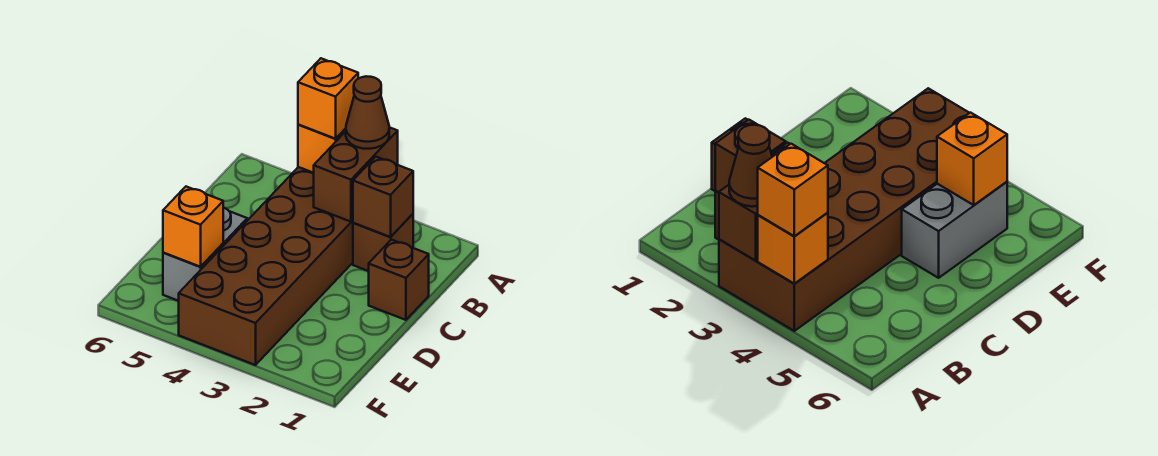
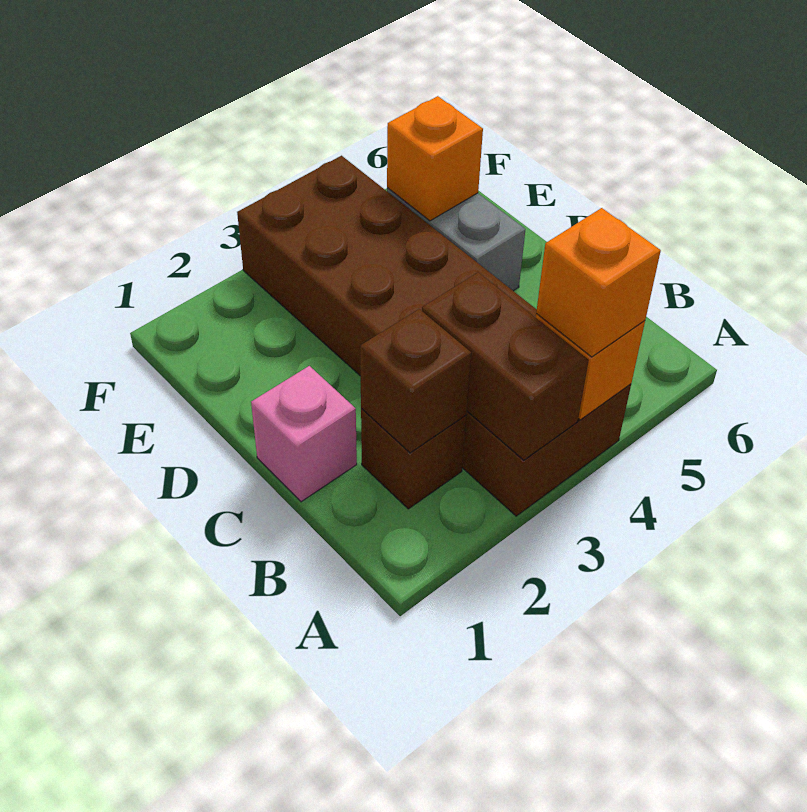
brown cone A3 level 3 -> none
brown brick C1 level 1 -> pink brick C1 level 1

